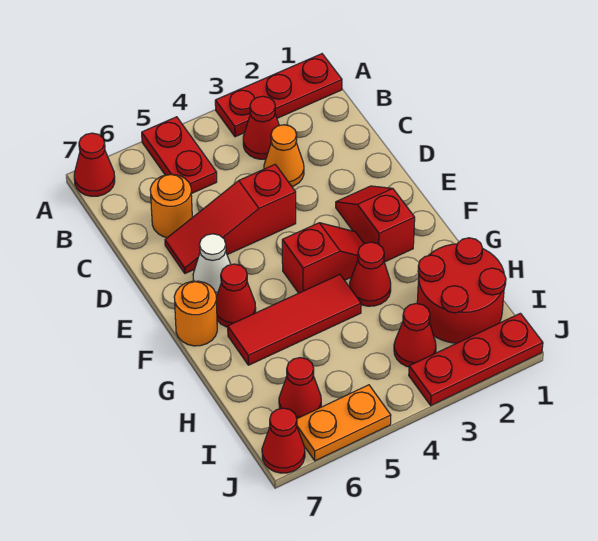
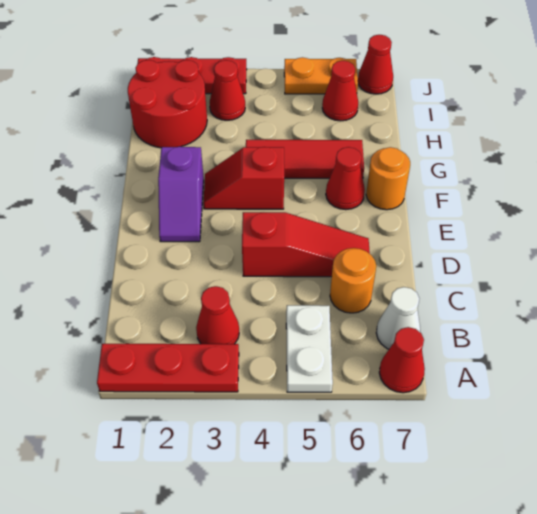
red plate A5:B5 level 1 -> white plate A5:B5 level 1
orange cone C3 level 1 -> none
red slope E2:F2 level 1 top F -> purple slope E2:F2 level 1 top F
white cone E6 level 1 -> white cone B7 level 1
red cone G3 level 1 -> none

